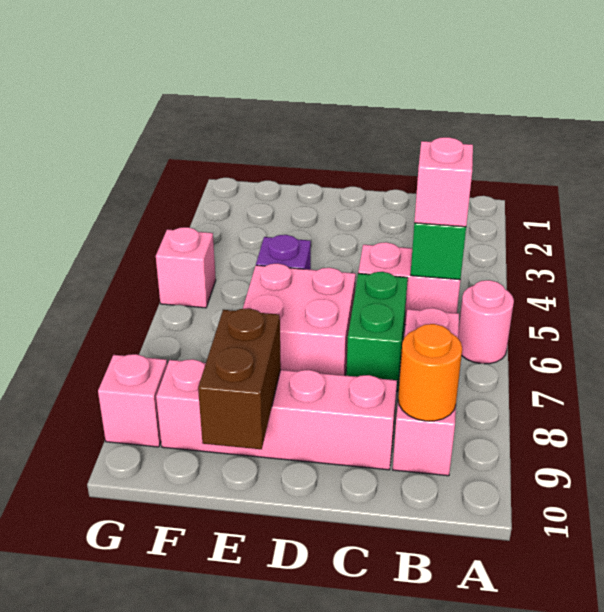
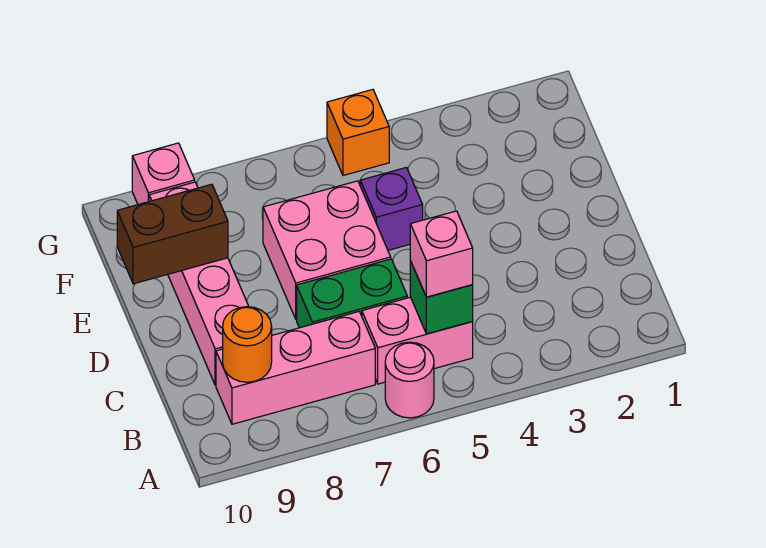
pink brick B5:C5 level 1 -> pink brick B5:B6 level 1
pink brick G5 level 1 -> orange brick G5 level 1

